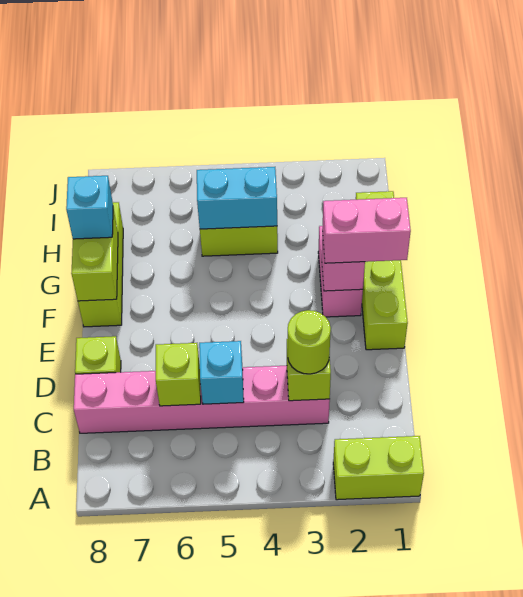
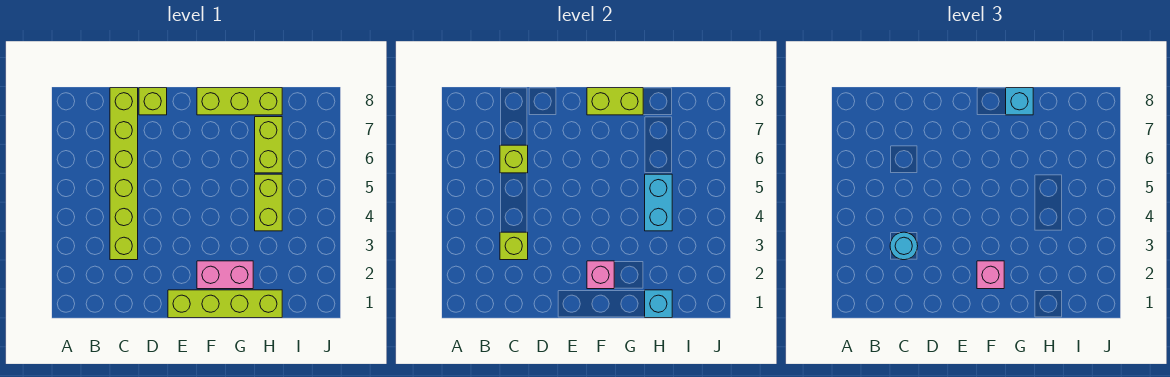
lime brick A1:A2 level 1 -> lime brick H6:H7 level 1
pink brick C3:C8 level 1 -> lime brick C3:C8 level 1
lime round brick C3 level 3 -> cyan round brick C3 level 3
cyan brick C5 level 2 -> cyan brick H1 level 2
pink brick F1:F2 level 3 -> pink brick F2 level 3

